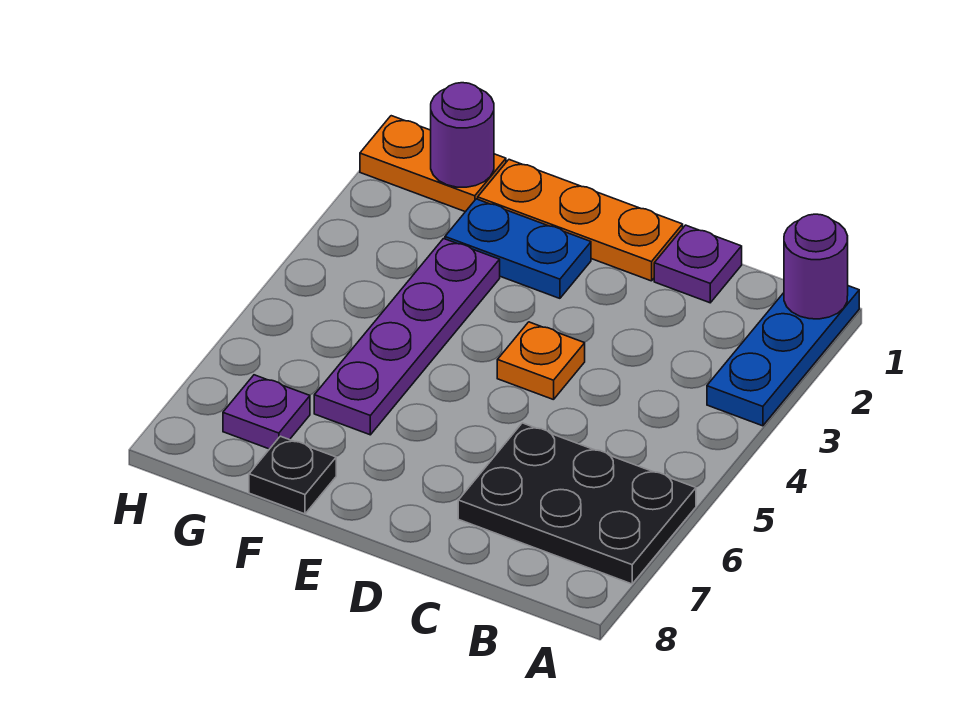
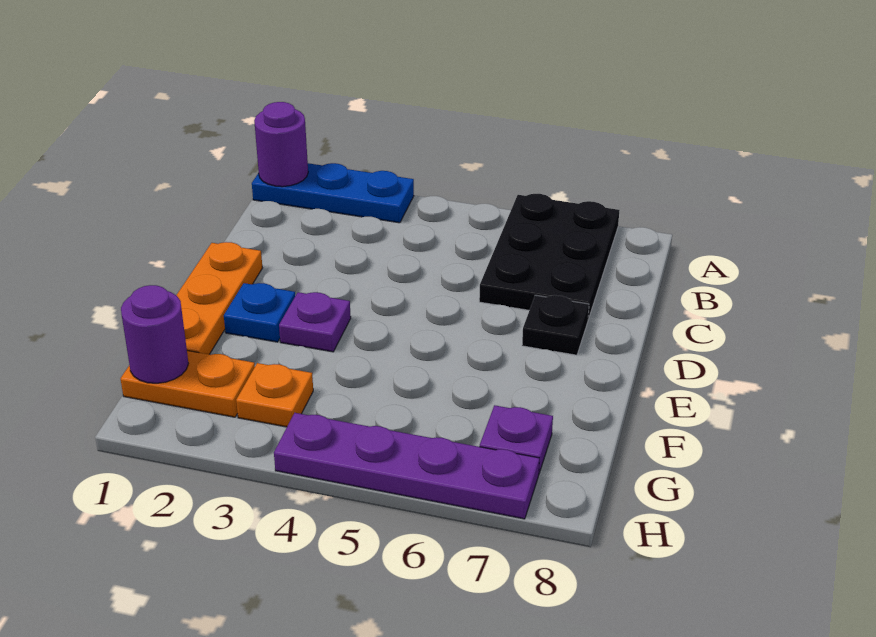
purple plate C1 level 1 -> purple plate E3 level 1
orange plate D4 level 1 -> orange plate G3 level 1
blue plate E2:F2 level 1 -> blue plate E2 level 1
purple plate F3:F6 level 1 -> purple plate H4:H7 level 1
black plate F8 level 1 -> black plate D7 level 1
orange plate G1:H1 level 1 -> orange plate G1:G2 level 1

